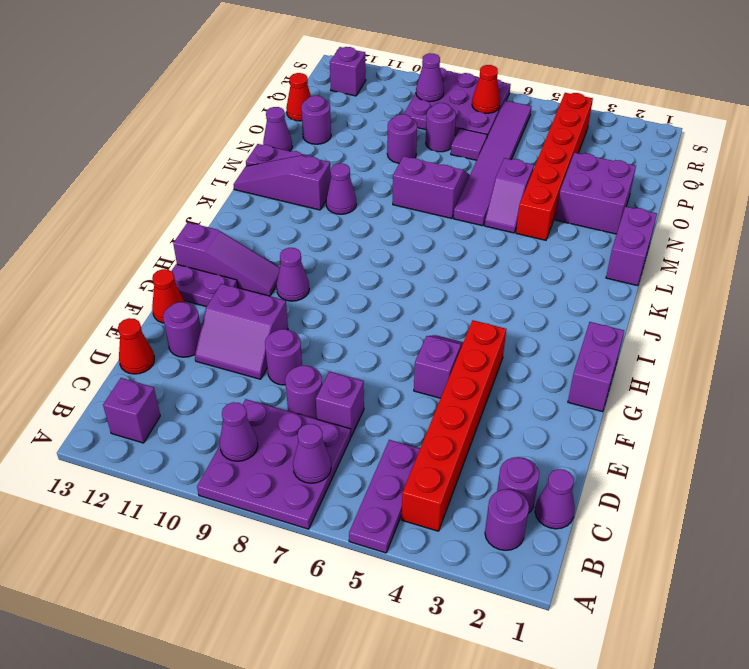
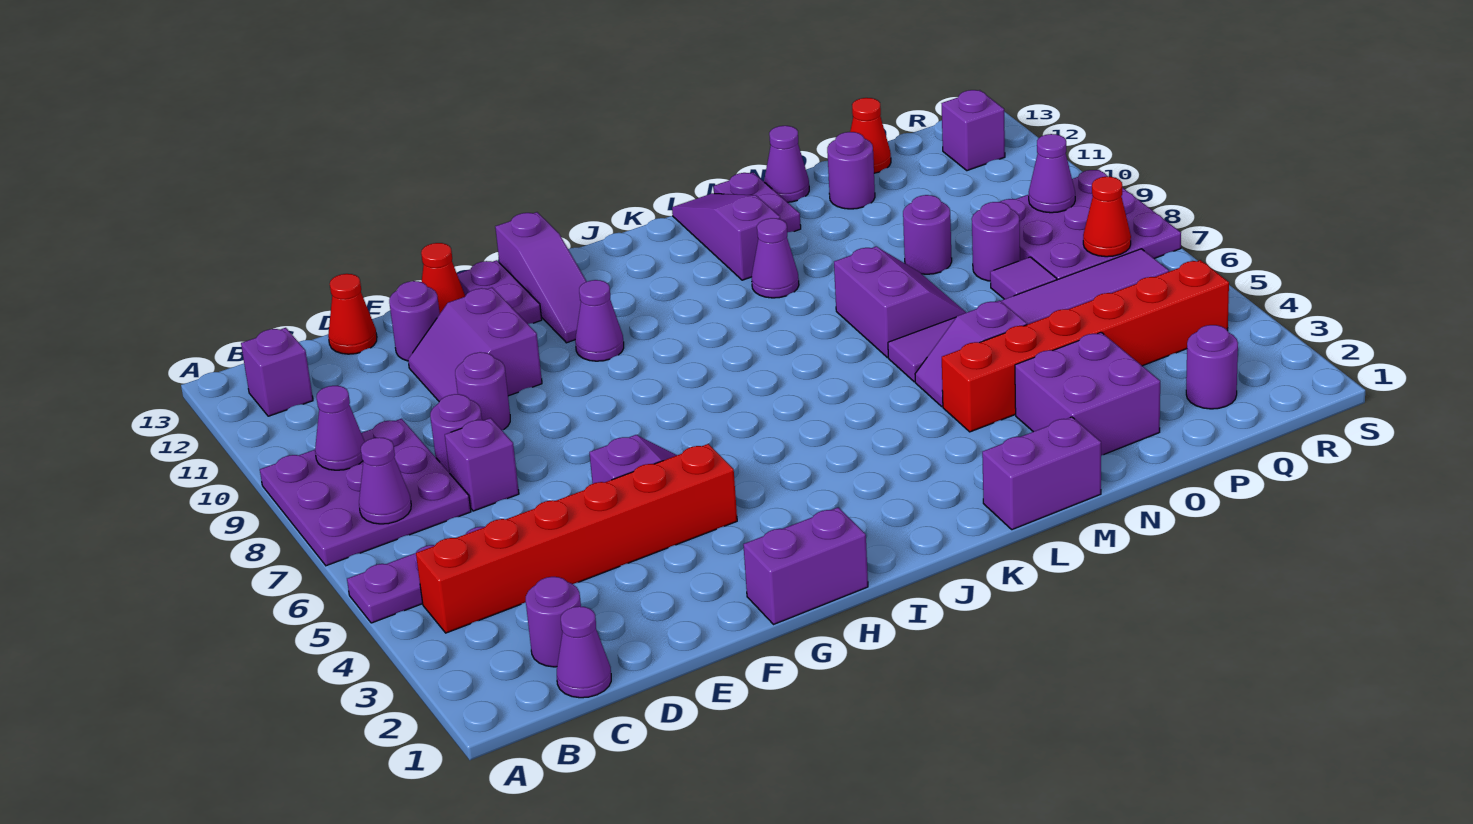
purple round brick B2 level 1 -> purple round brick Q2 level 1

